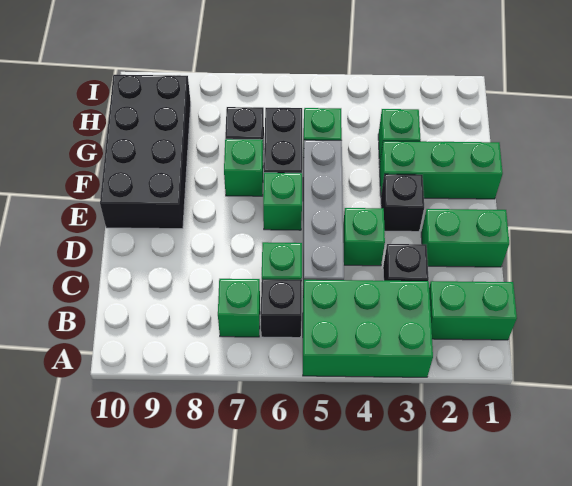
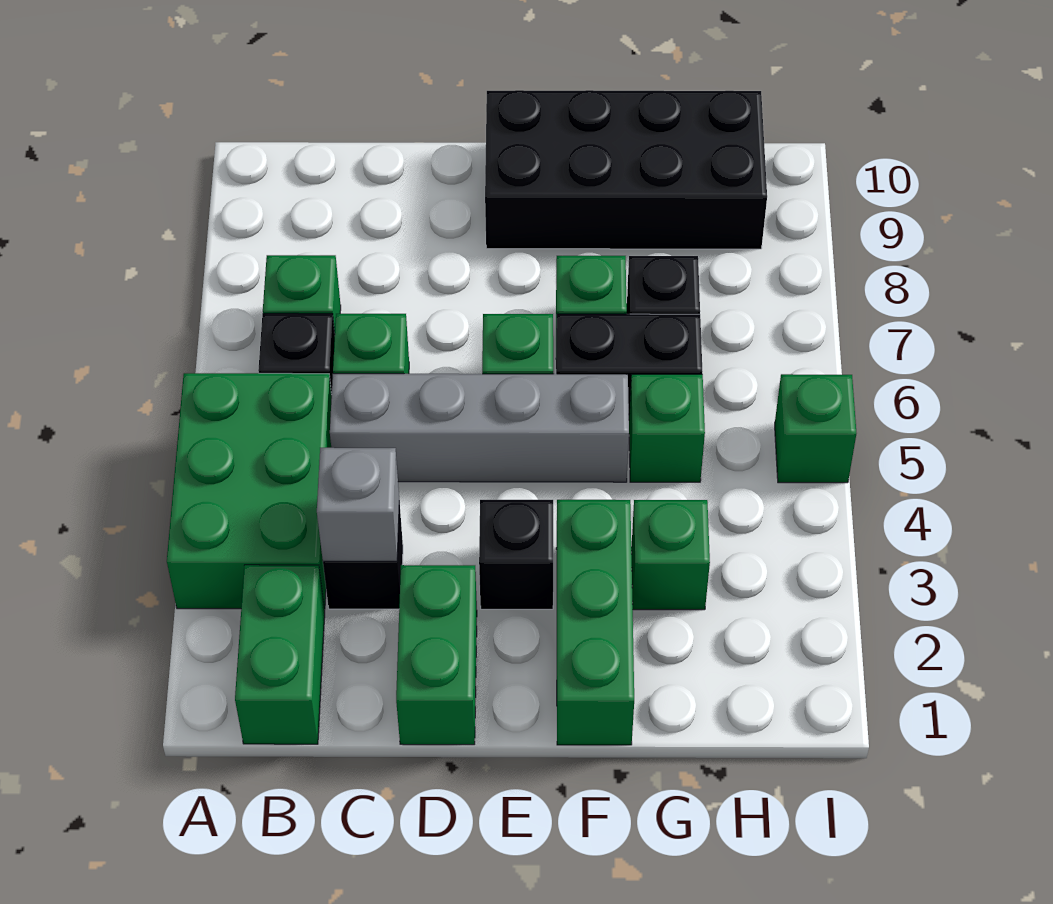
none -> grey brick C3 level 2
green brick D4 level 1 -> green brick I5 level 1

